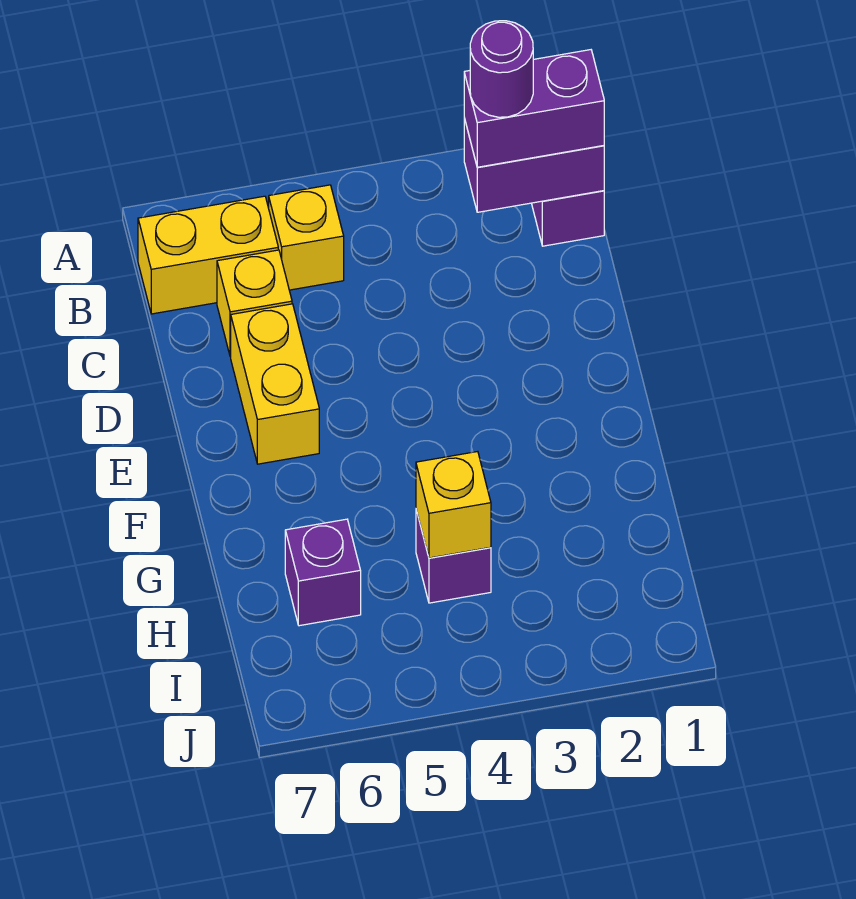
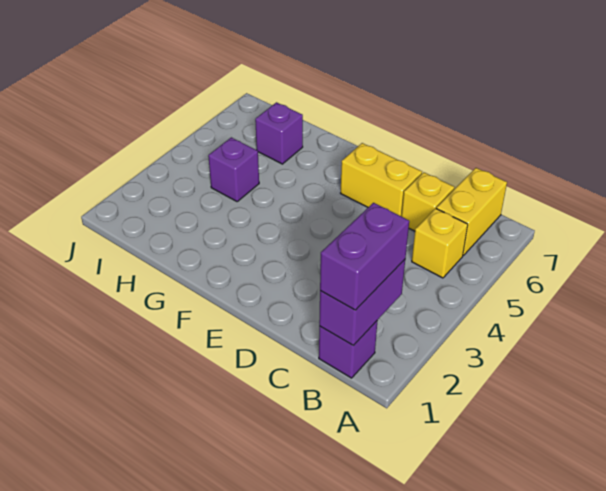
purple round brick B2 level 4 -> none
yellow brick H4 level 2 -> none

